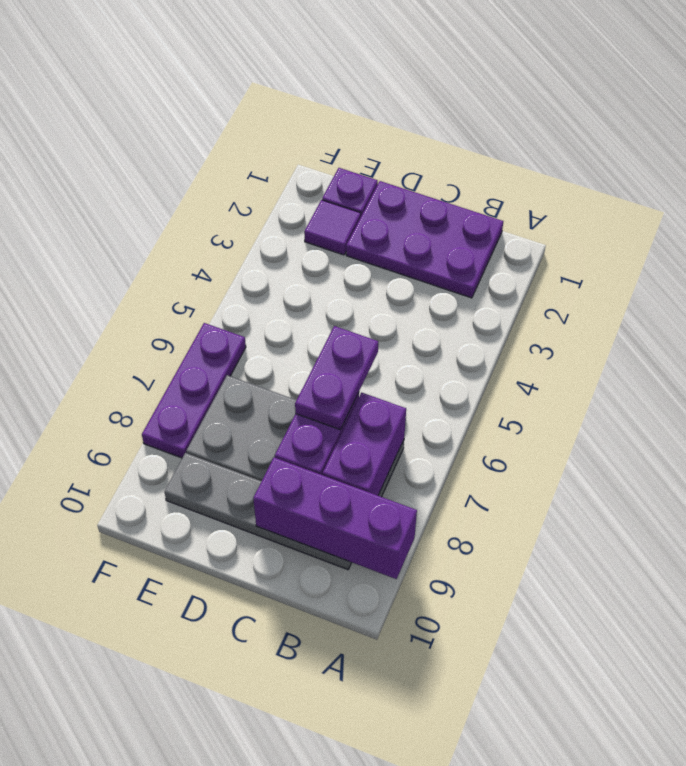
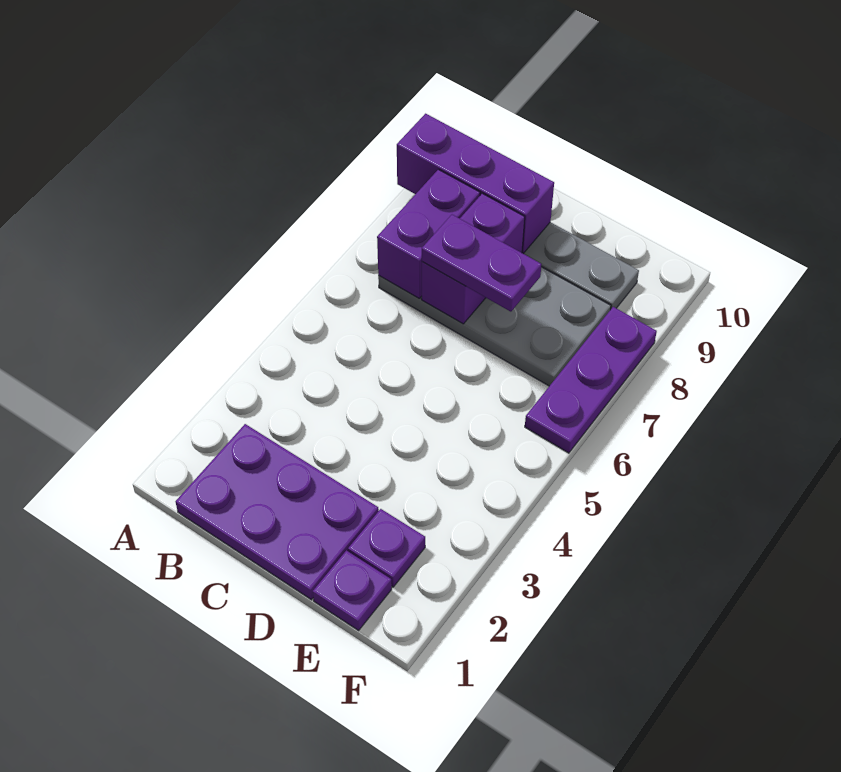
purple plate C6:C7 level 3 -> purple plate C7:D7 level 3
purple tile E2 level 1 -> purple plate E2 level 1

